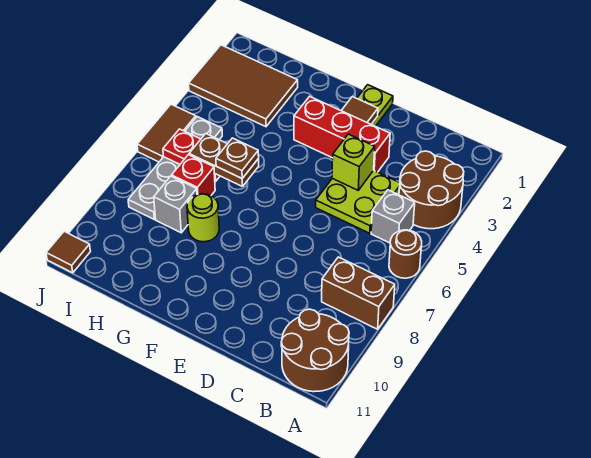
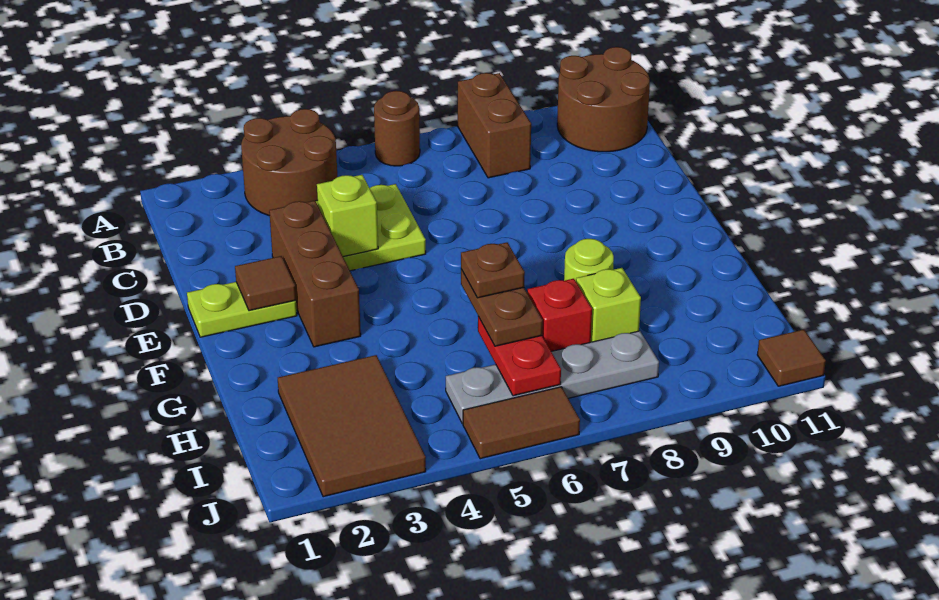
grey brick B5 level 1 -> none
red brick D3:F3 level 1 -> brown brick D3:F3 level 1
grey brick H8 level 1 -> lime brick H8 level 1

